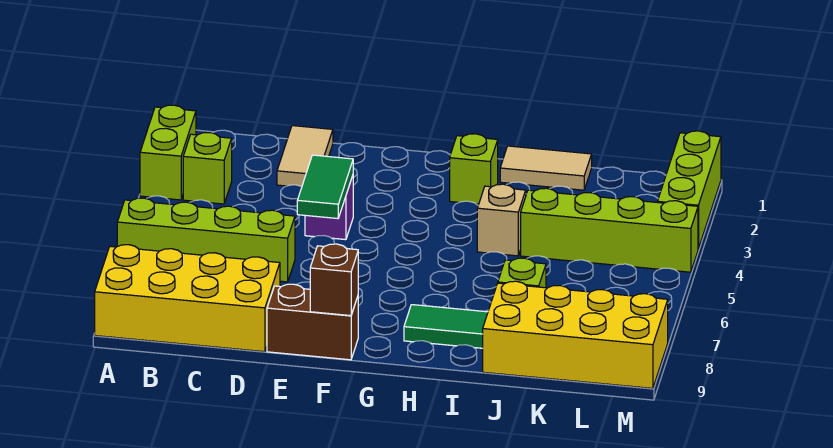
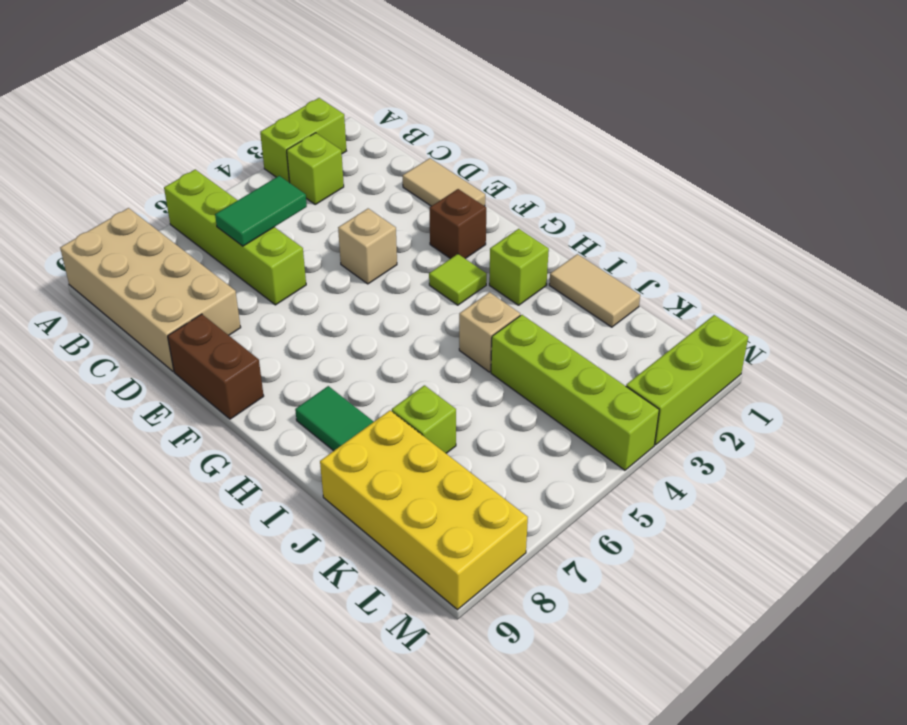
yellow brick A8:D9 level 1 -> tan brick A8:D9 level 1
tan tile D1:D2 level 1 -> tan tile D1:E1 level 1
purple brick E4 level 1 -> tan brick E4 level 1
green tile E4:E5 level 2 -> green tile C5:C6 level 2
brown brick F9 level 2 -> brown brick F2 level 1
none -> lime tile G3 level 1

